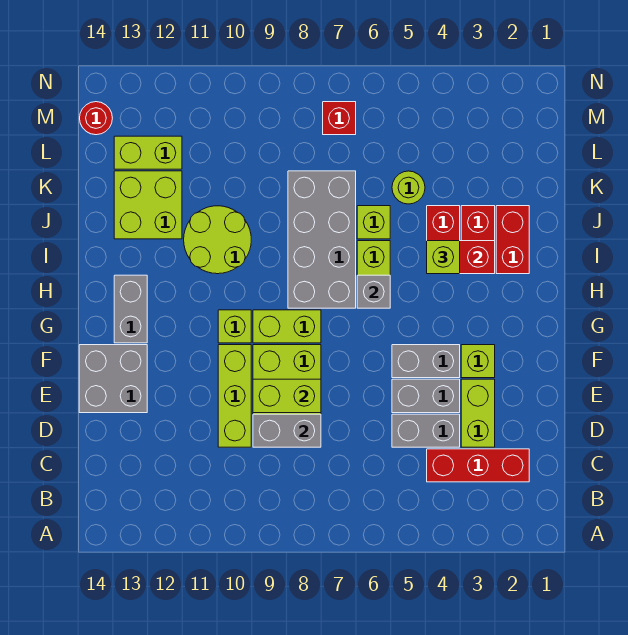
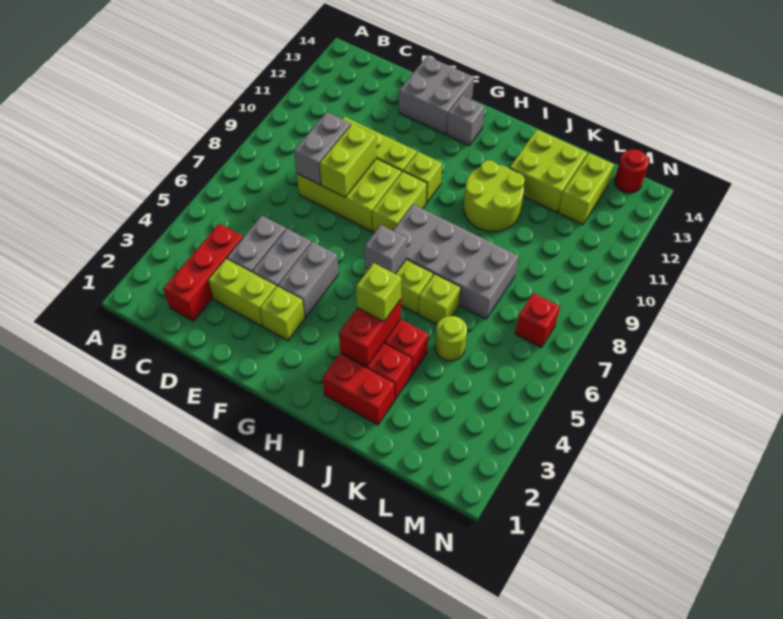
grey brick G13:H13 level 1 -> grey brick G13 level 1

